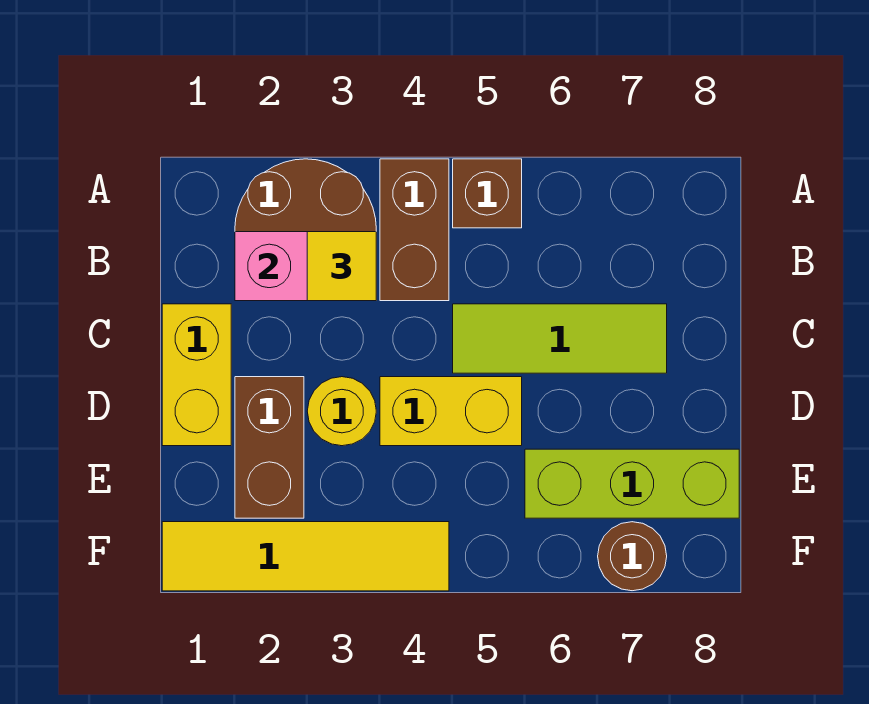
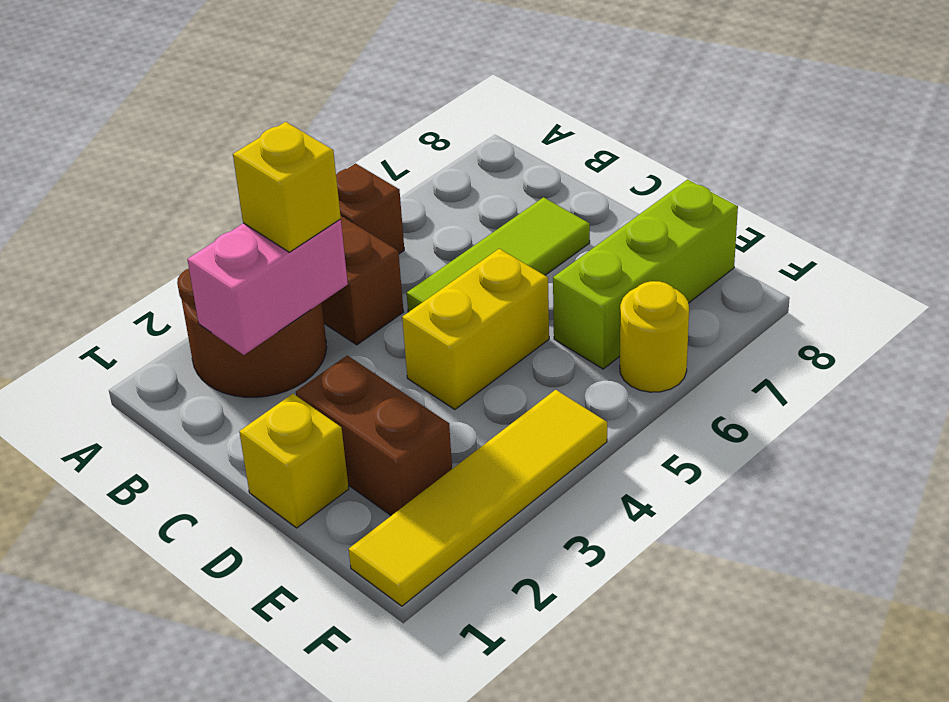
yellow tile B3 level 3 -> yellow brick B3 level 3
yellow brick C1:D1 level 1 -> yellow brick D1 level 1
yellow round brick D3 level 1 -> yellow round brick F6 level 1
brown round brick F7 level 1 -> none

